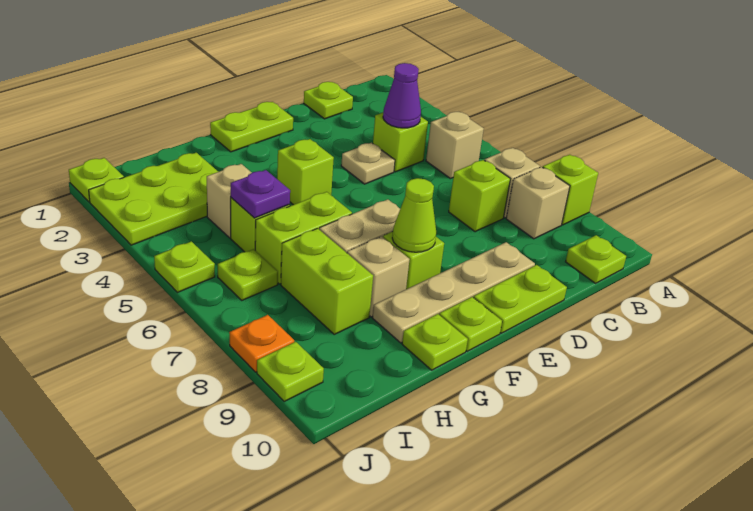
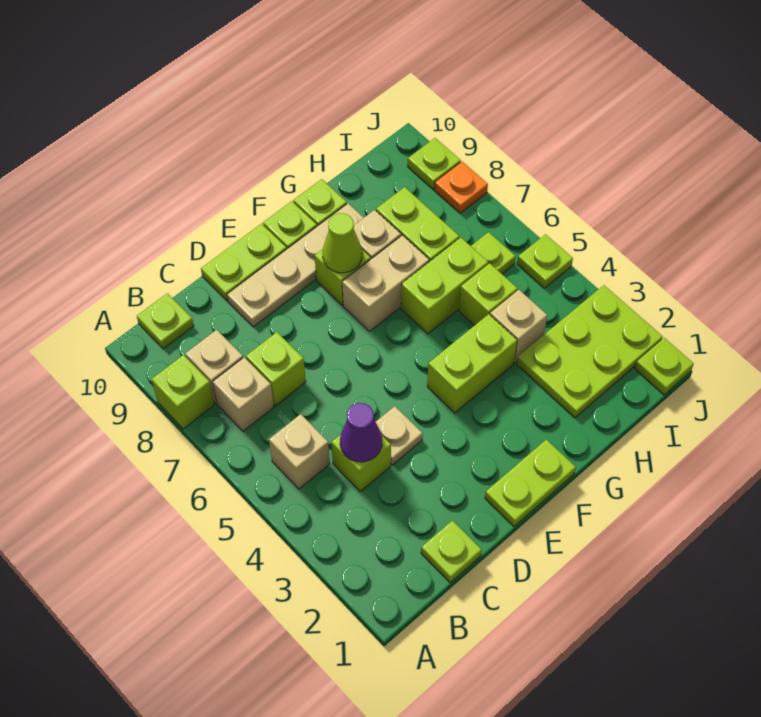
lime brick F4 level 1 -> lime brick F4:G4 level 1
purple plate H5 level 2 -> none

